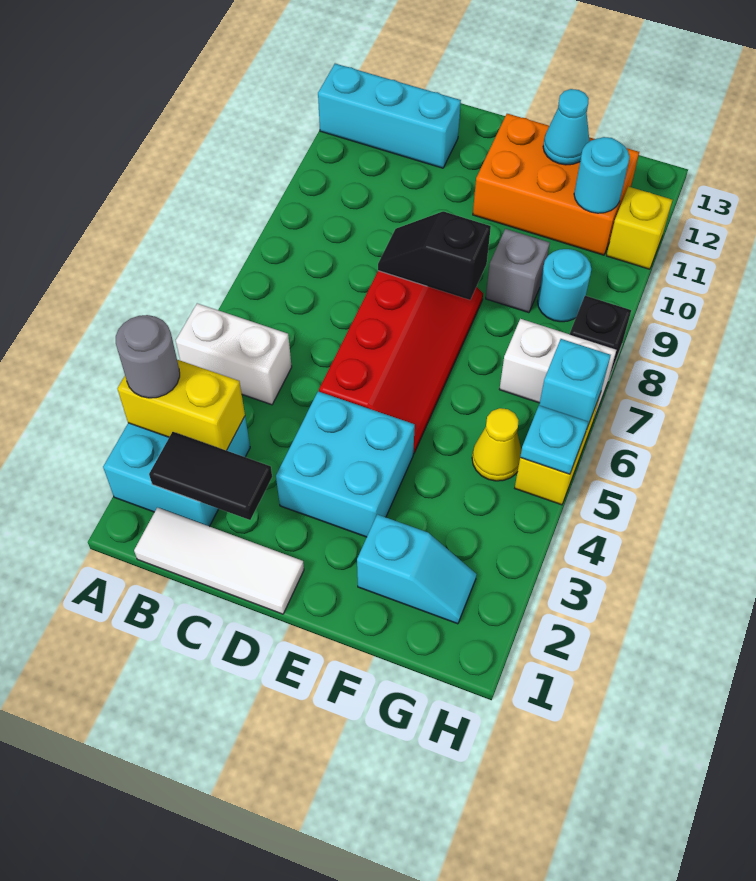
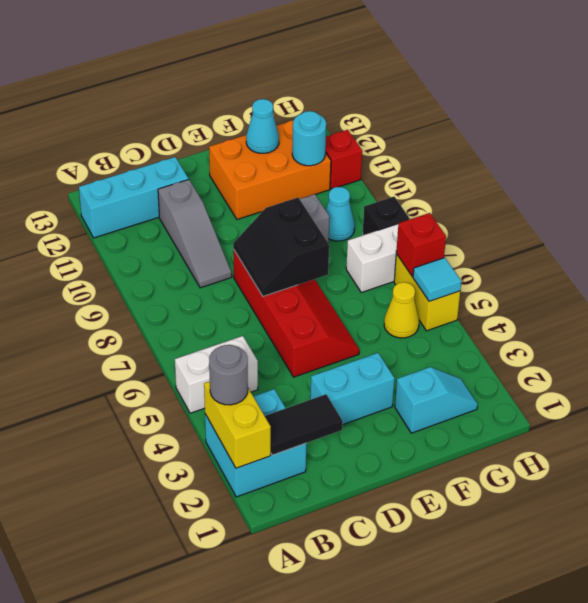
yellow brick A3:B3 level 2 -> yellow brick A2:A3 level 2
white tile B1:D1 level 1 -> none
none -> grey slope C9:C11 level 1 top 11
cyan brick D3:E4 level 1 -> cyan brick D3:E3 level 1
black slope D8:E8 level 2 top E -> black slope D7:E8 level 2 top E
cyan round brick G9 level 1 -> cyan cone G9 level 1
cyan plate H5 level 2 -> cyan tile H5 level 2
cyan brick H6 level 2 -> red brick H6 level 2
yellow brick H11 level 1 -> red brick H11 level 1

